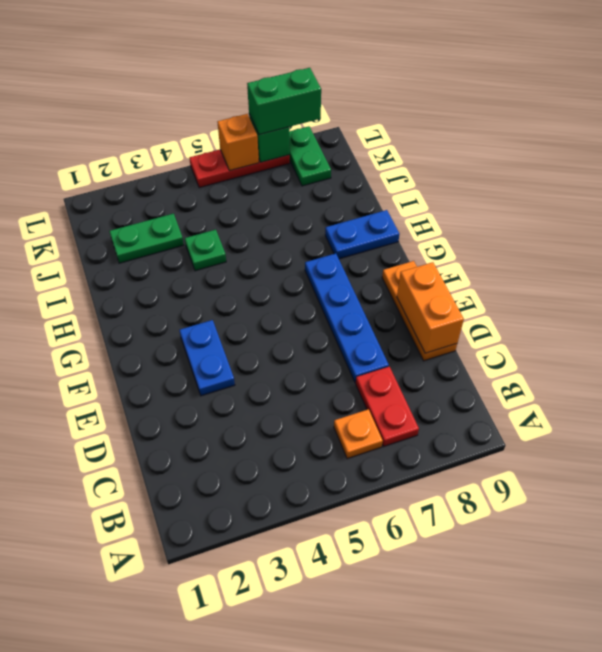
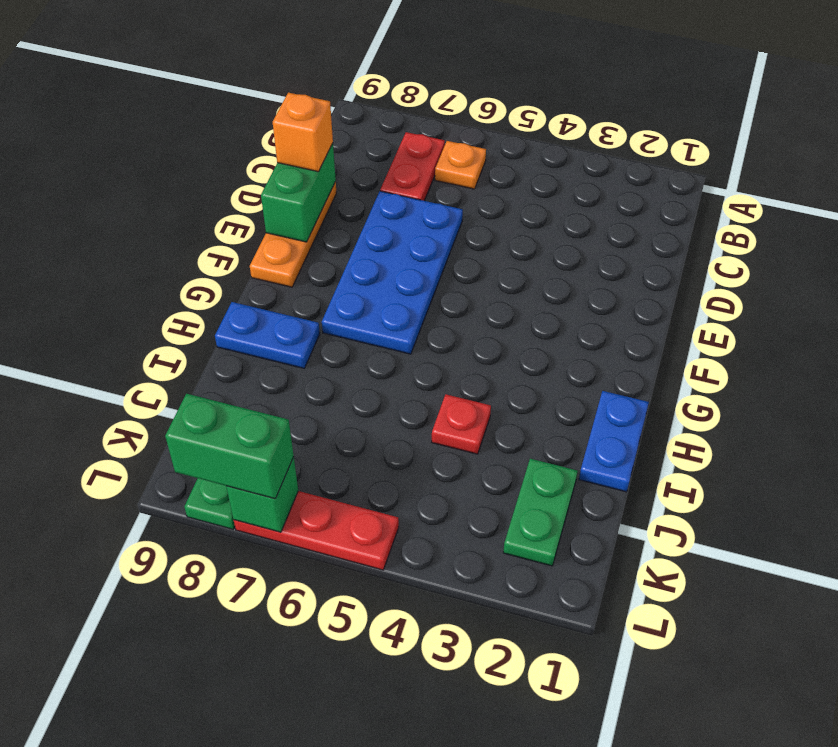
blue plate D7:G7 level 1 -> blue plate D6:G7 level 1
orange brick D9:E9 level 2 -> green brick D9:E9 level 2
blue plate E3:F3 level 1 -> blue plate H1:I1 level 1
green plate I4 level 1 -> red plate I4 level 1
green plate J2:J3 level 1 -> green plate J2:K2 level 1
orange brick L6 level 2 -> orange brick D9 level 3

